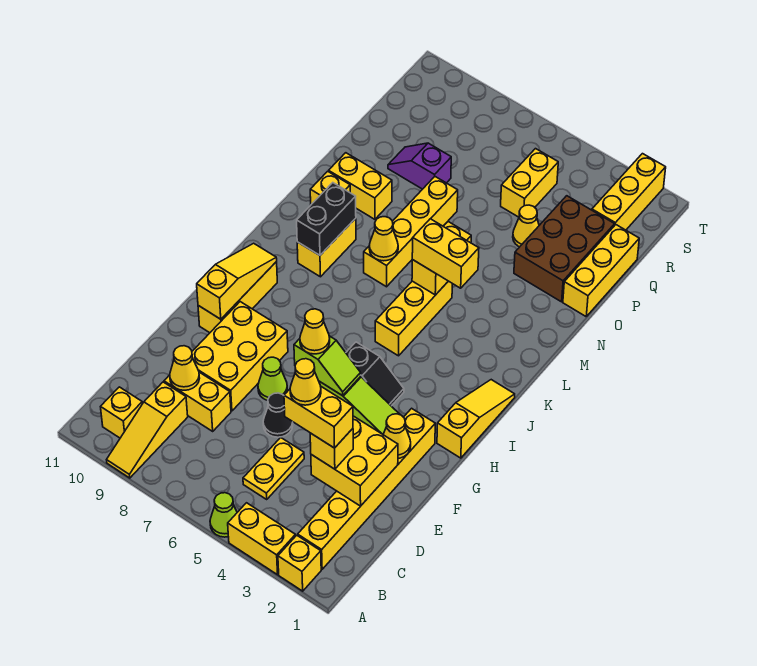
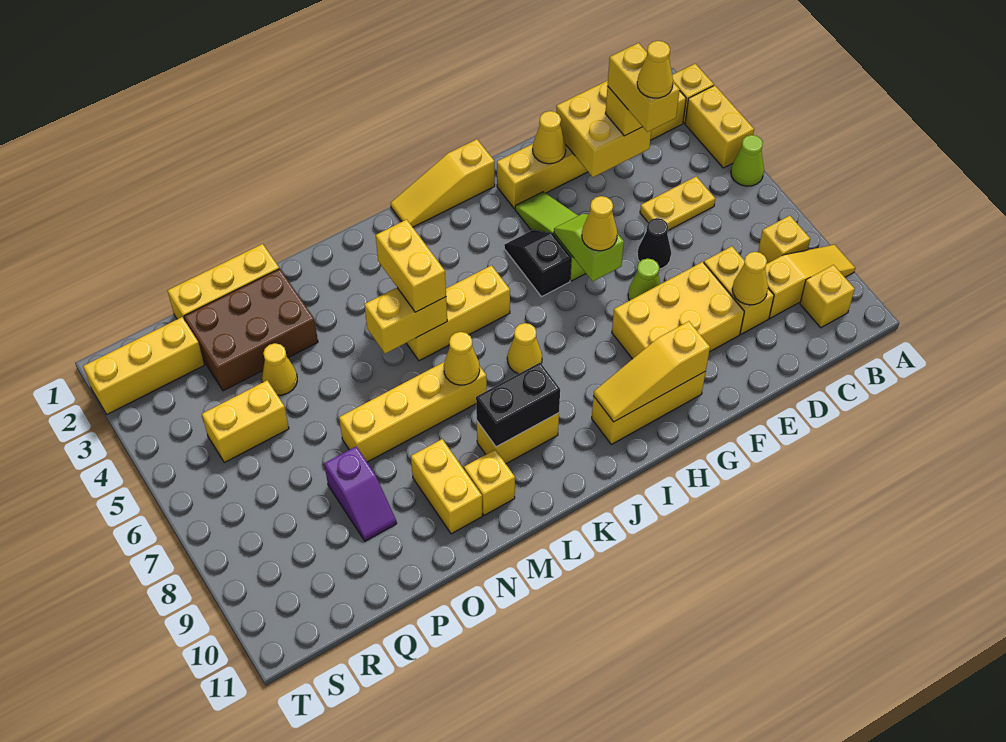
none -> yellow brick B8 level 1
none -> yellow cone J7 level 1

